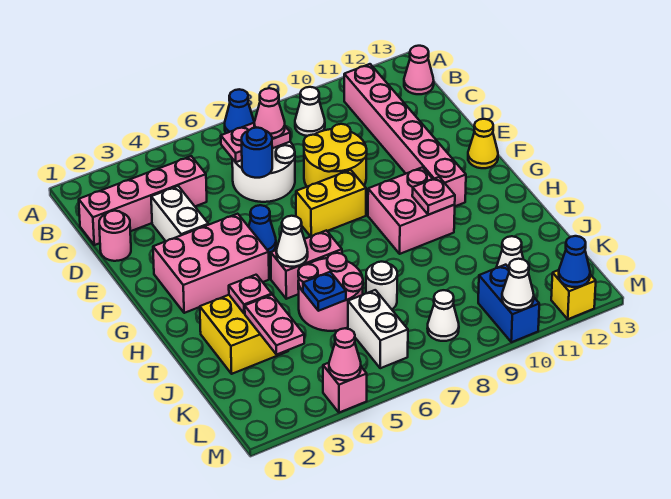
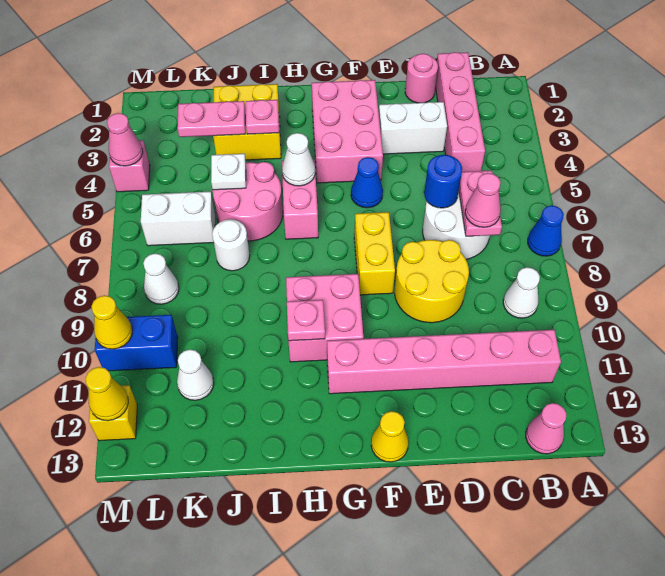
blue plate J5 level 2 -> white plate J5 level 2
white cone M10 level 2 -> yellow cone M10 level 2
blue cone M12 level 2 -> yellow cone M12 level 2

